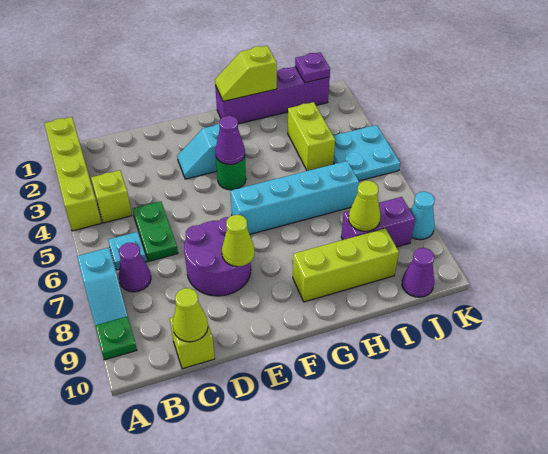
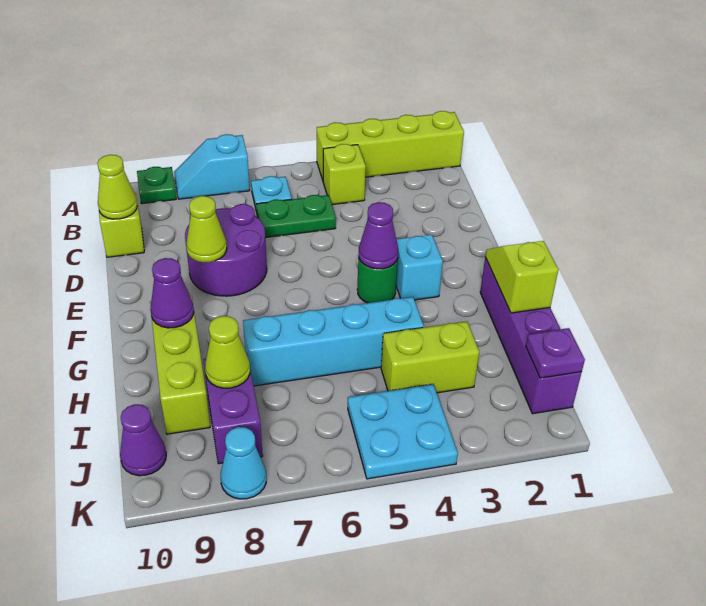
purple cone B7 level 1 -> purple cone G9 level 2
cyan brick F6:I6 level 1 -> cyan brick H4:H7 level 1

